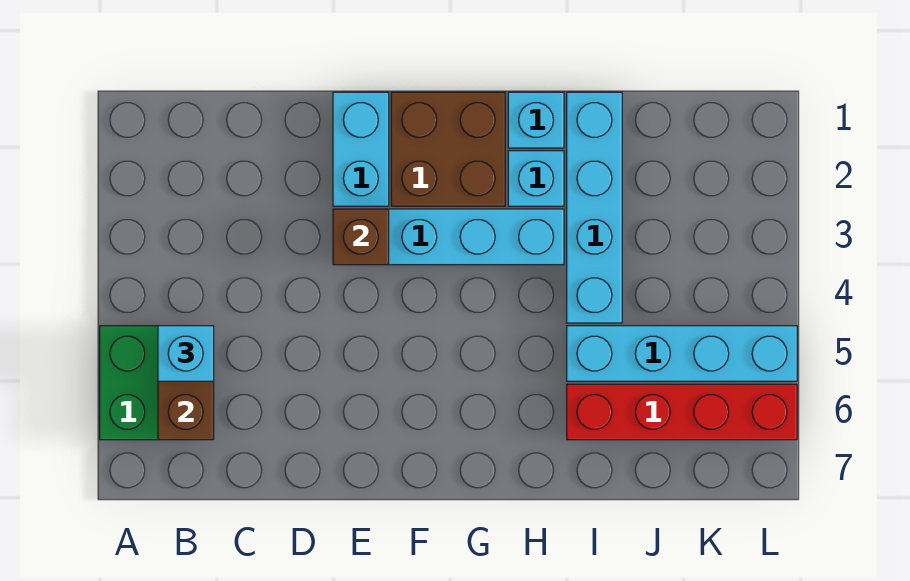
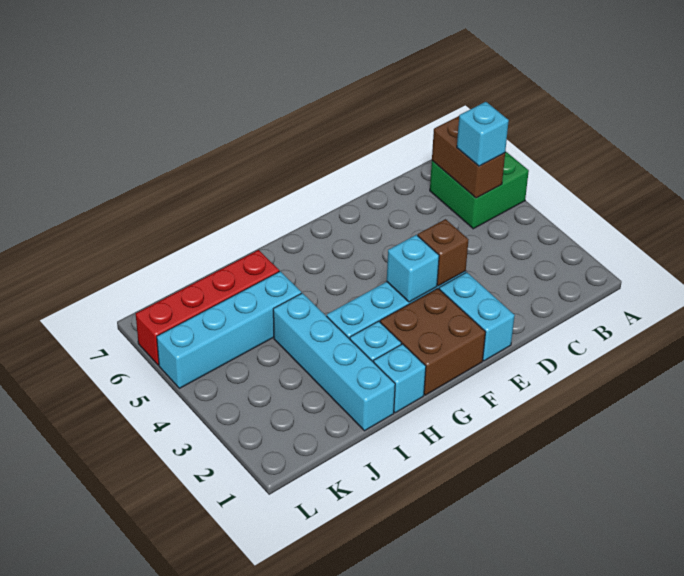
none -> cyan brick F3 level 2

